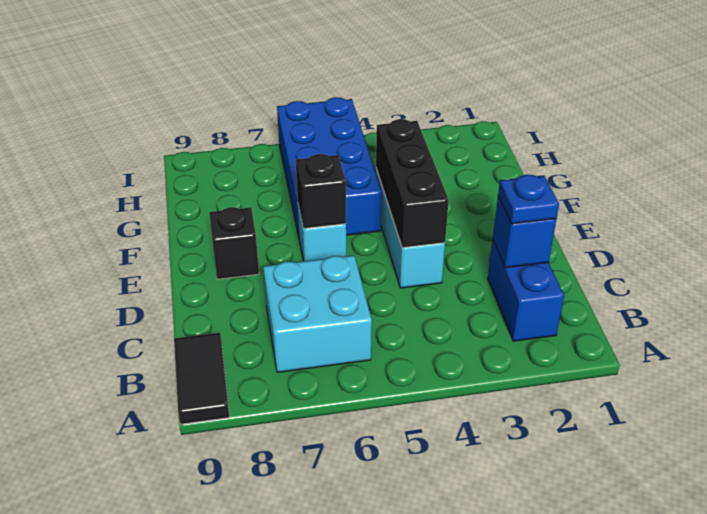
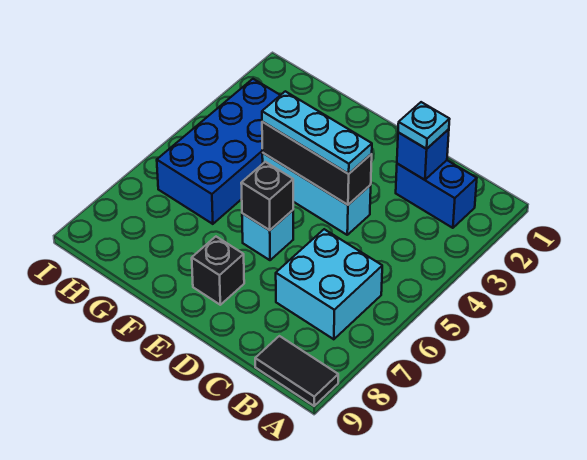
blue plate C2 level 3 -> cyan plate C2 level 3
none -> cyan plate D4:F4 level 3
blue brick F5:I6 level 1 -> blue brick G3:H6 level 1

